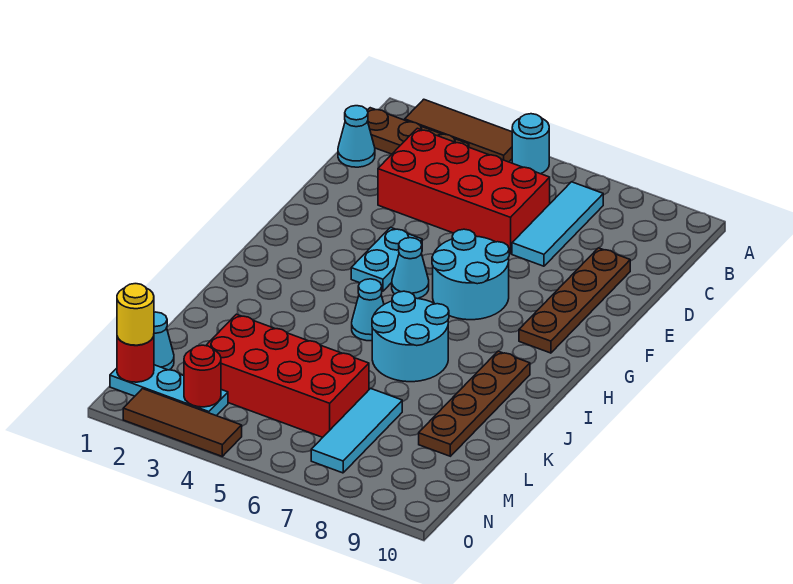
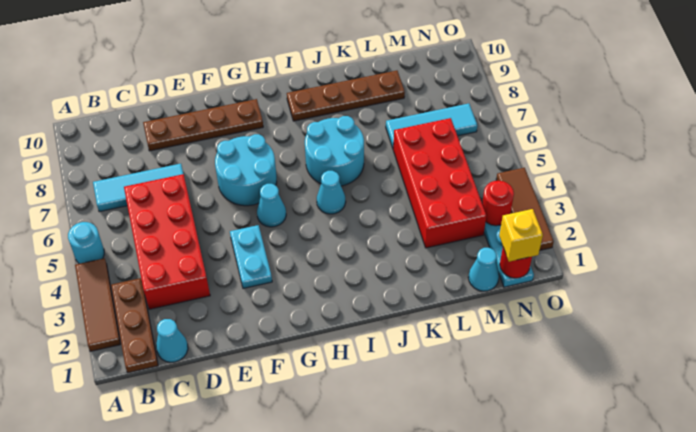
cyan plate F4:G4 level 1 -> cyan plate F3:F4 level 1
yellow round brick N1 level 3 -> yellow brick N1 level 3

